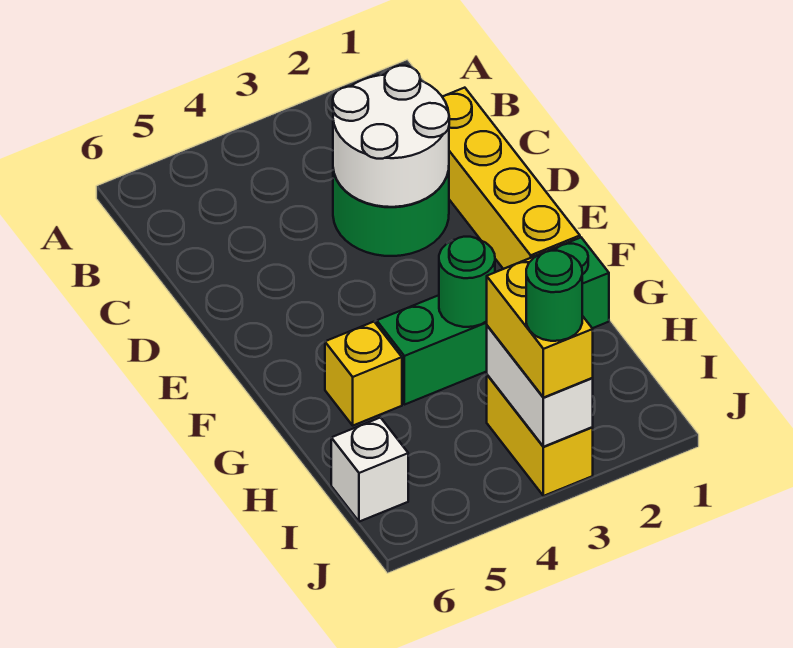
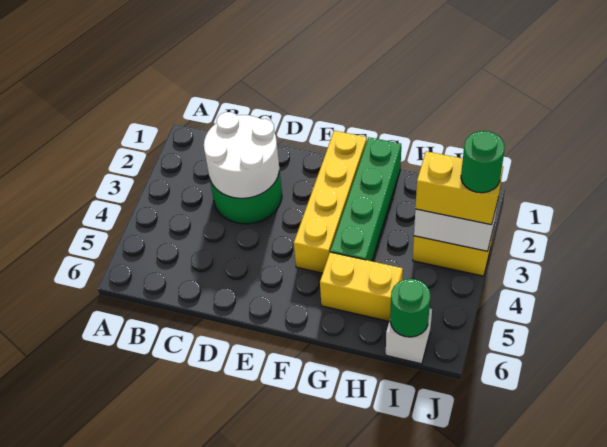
yellow brick C1:F1 level 1 -> yellow brick F1:F4 level 1
green round brick G3 level 2 -> green round brick I6 level 2
yellow brick G5 level 1 -> yellow brick G5:H5 level 1

